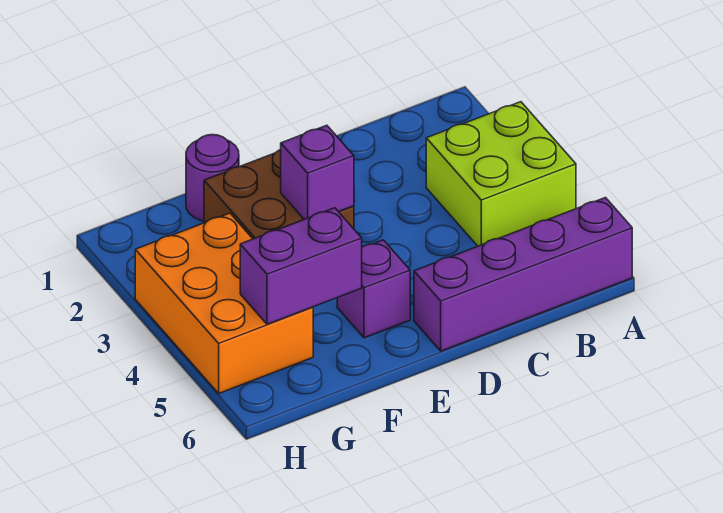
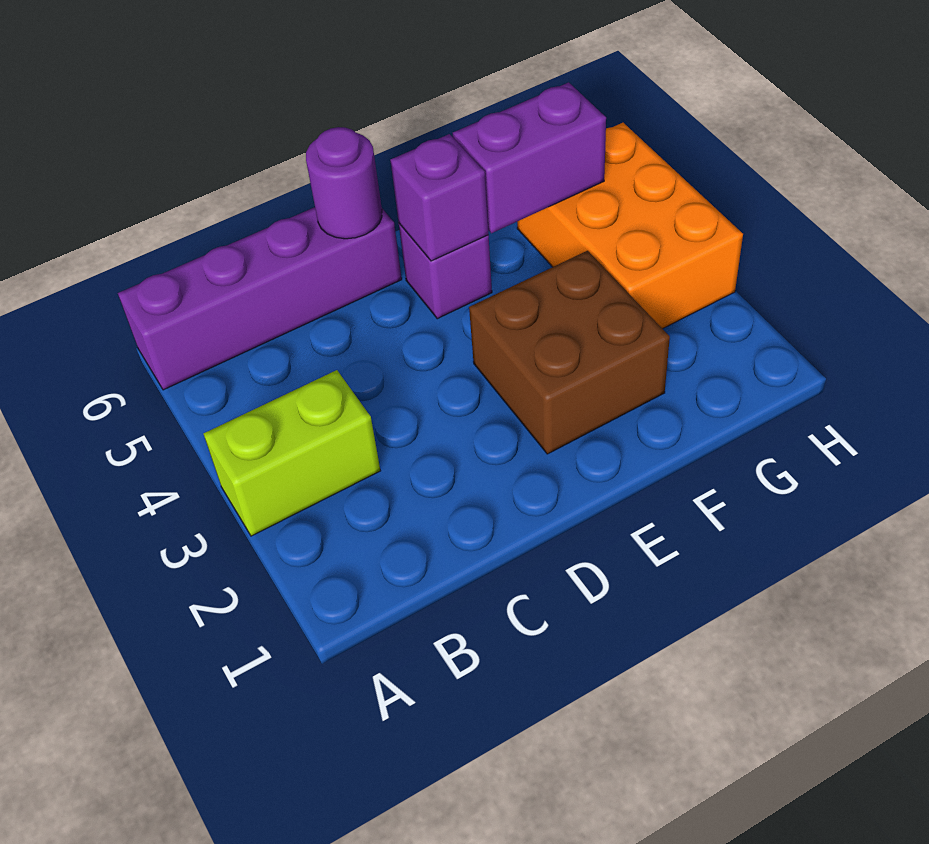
lime brick A3:B4 level 1 -> lime brick A3:B3 level 1
purple brick E3 level 2 -> purple brick E5 level 2
purple round brick F1 level 1 -> purple round brick D6 level 2

